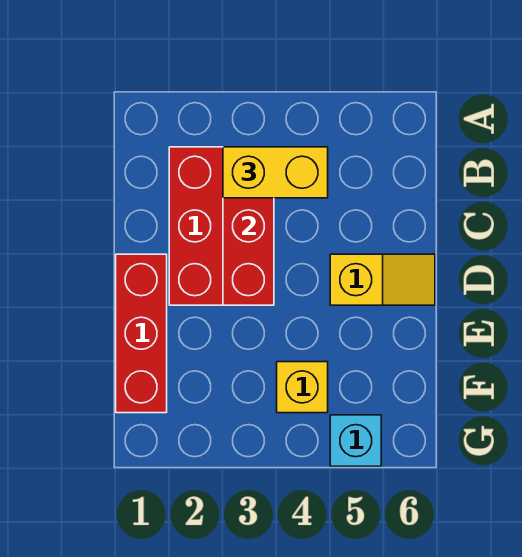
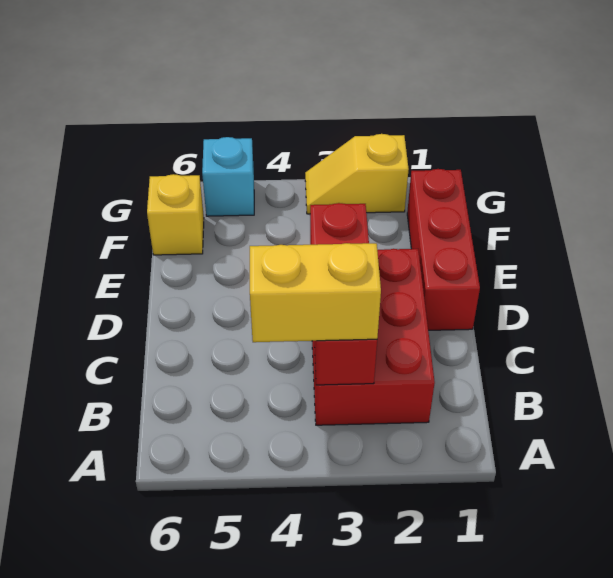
yellow slope D5:D6 level 1 top 5 -> yellow slope G2:G3 level 1 top 2
yellow brick F4 level 1 -> yellow brick F6 level 1

